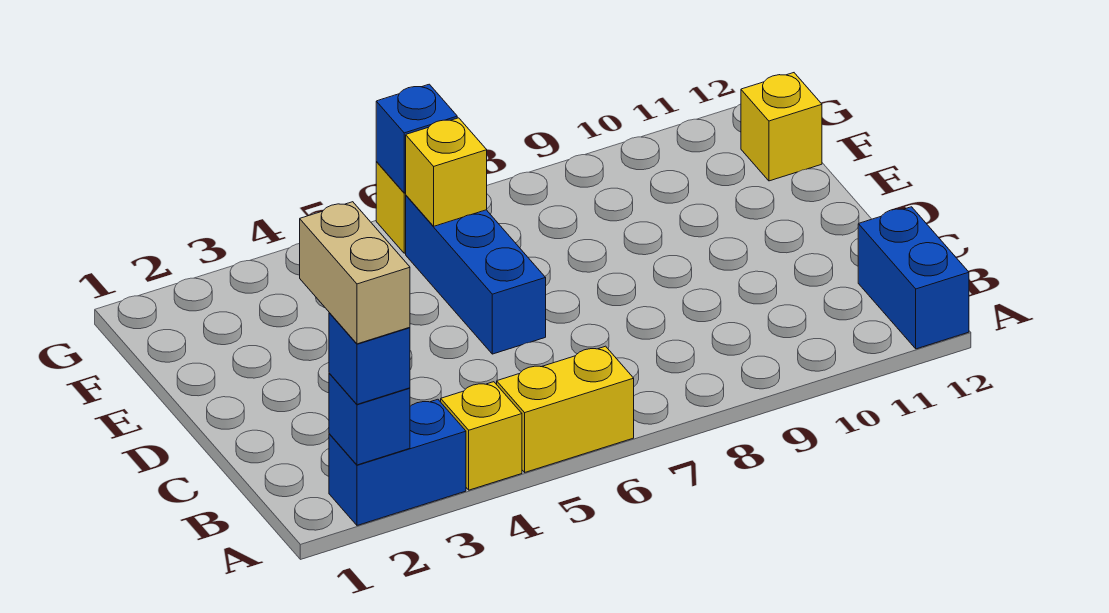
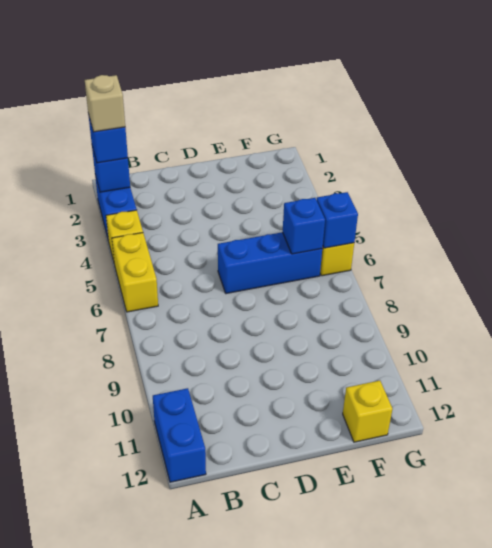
tan brick A2:B2 level 4 -> tan brick A2 level 4
blue brick A12:B12 level 1 -> blue brick A11:A12 level 1
yellow brick F6 level 2 -> blue brick F6 level 2

